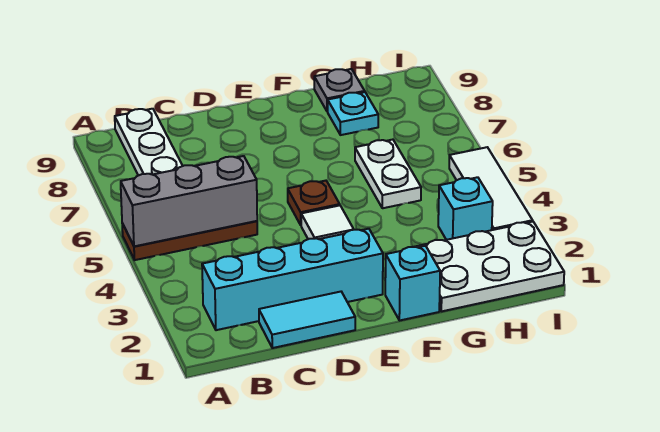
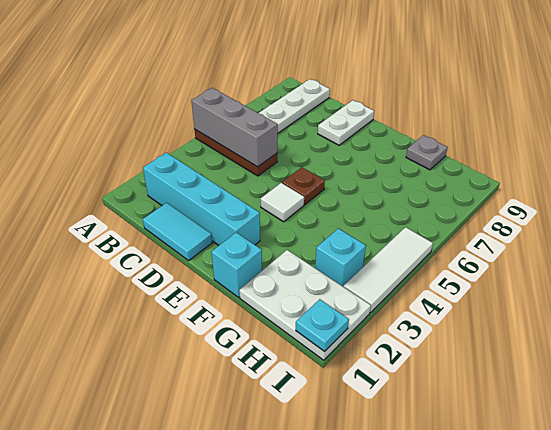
white plate G5:G6 level 1 -> white plate D8:D9 level 1
cyan plate G8 level 1 -> cyan plate I1 level 2

